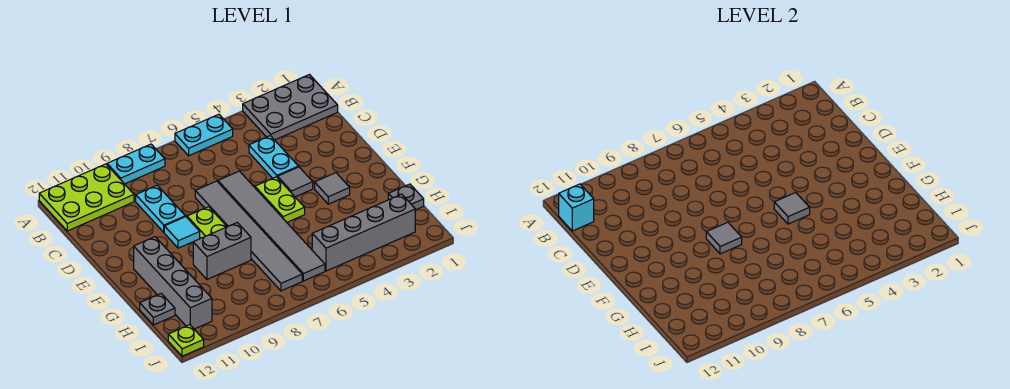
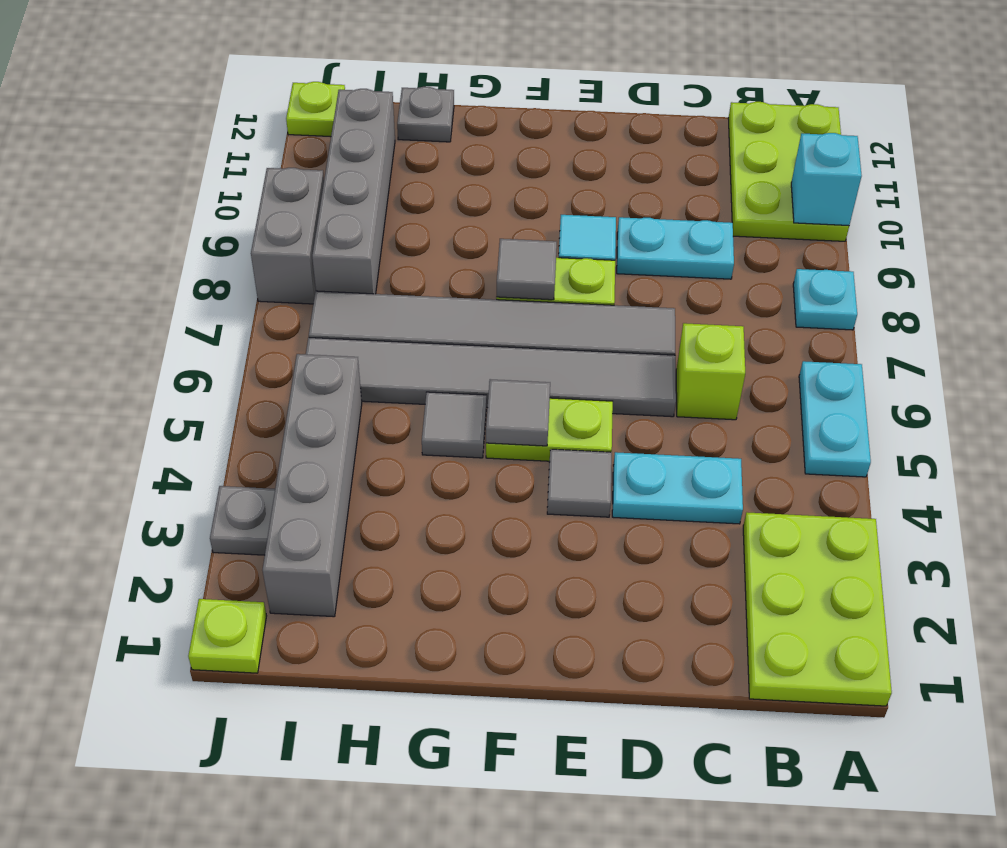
grey plate A1:B3 level 1 -> lime plate A1:B3 level 1
cyan plate A8:A9 level 1 -> cyan plate A8 level 1
cyan brick B12 level 2 -> cyan brick A10 level 2
none -> lime brick C6 level 1
grey tile F3 level 1 -> grey tile G5 level 1
grey brick F11:I11 level 1 -> grey brick I8:I11 level 1
grey brick G8:G9 level 1 -> grey brick J8:J9 level 1
grey plate H1 level 1 -> grey plate J3 level 1
none -> lime plate J1 level 1

